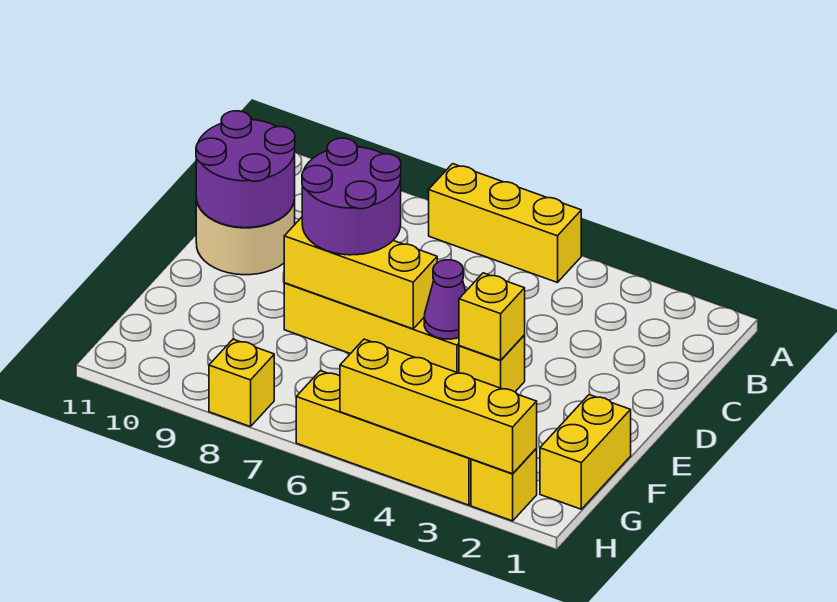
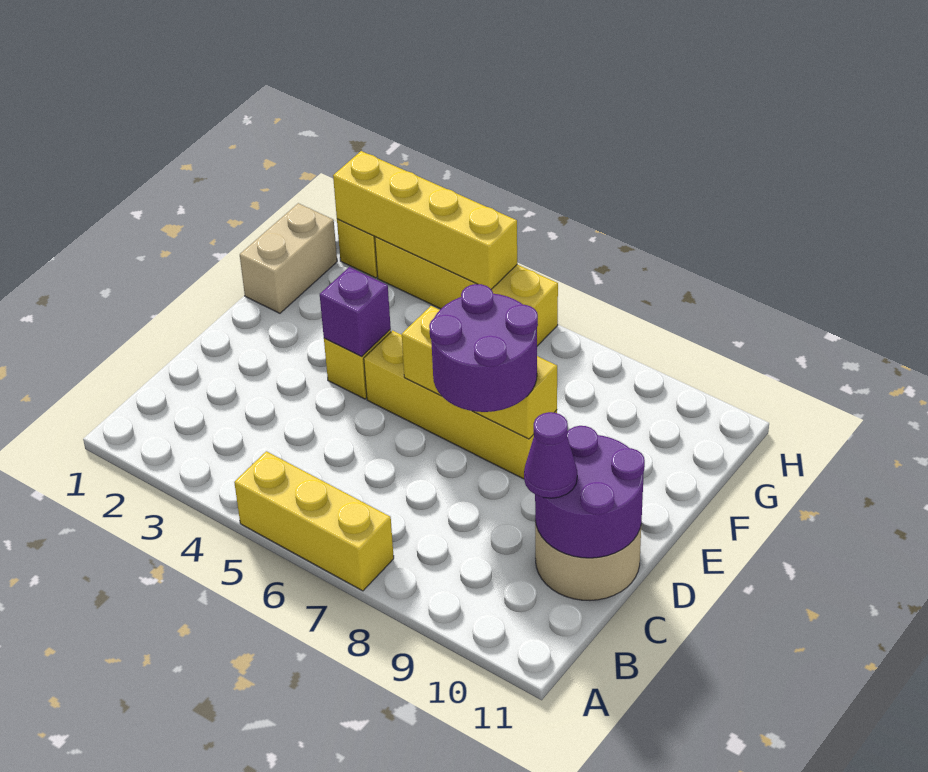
yellow brick E4 level 2 -> purple brick E4 level 2
purple cone E5 level 2 -> purple cone C10 level 3
yellow brick F1:G1 level 1 -> tan brick F1:G1 level 1
yellow brick H8 level 1 -> none

